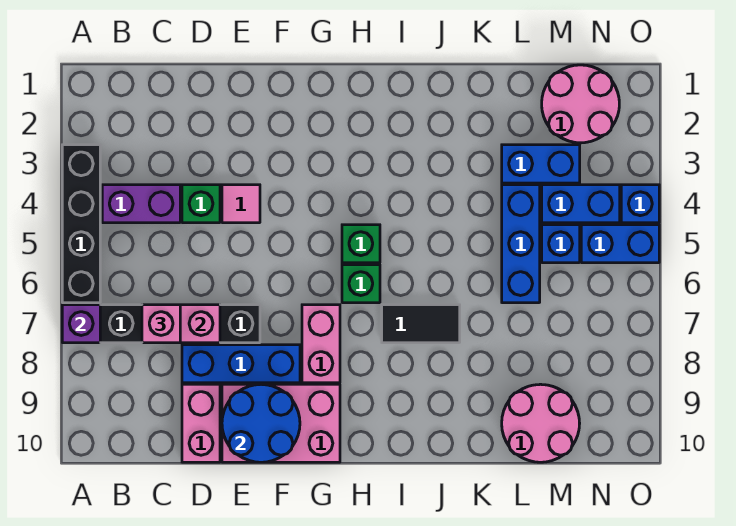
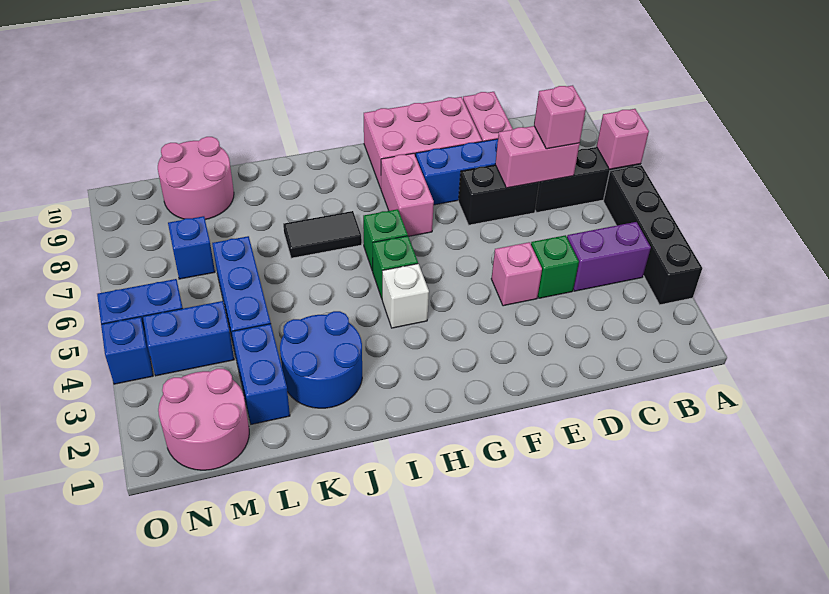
purple brick A7 level 2 -> pink brick A7 level 2
pink tile E4 level 1 -> pink brick E4 level 1
blue round brick E9:F10 level 2 -> blue round brick J2:K3 level 1
none -> white brick H4 level 1
blue brick L3:M3 level 1 -> blue brick L2:L3 level 1
blue brick M5 level 1 -> blue brick M7 level 1

